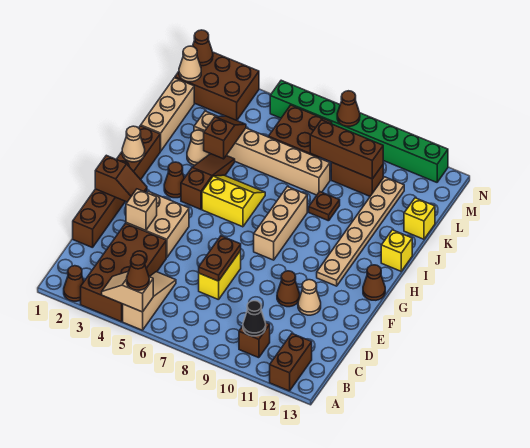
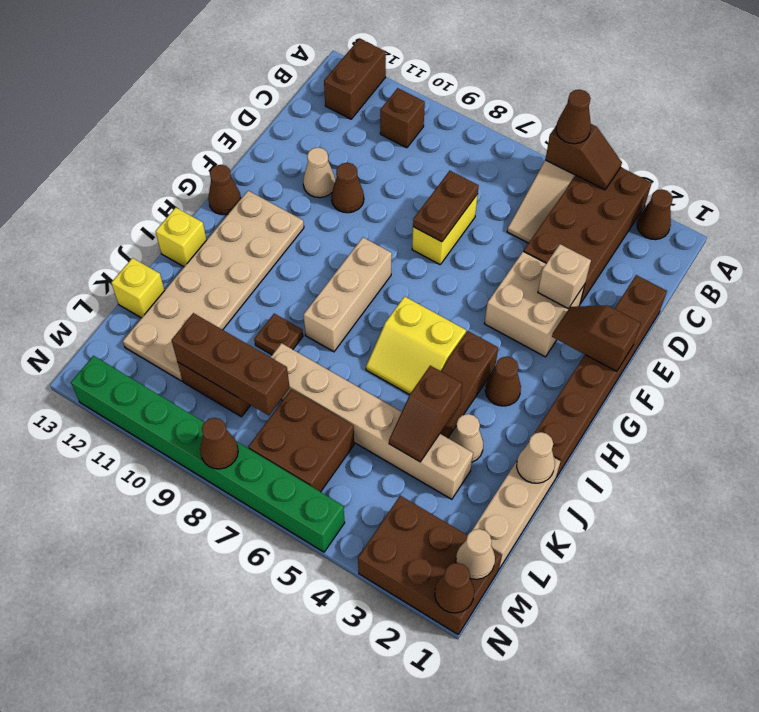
tan slope A4:A5 level 2 top 5 -> brown slope A4:A5 level 2 top 5
black cone B10 level 2 -> none
tan plate G11:L11 level 1 -> tan plate G11:L12 level 1
tan cone H1 level 2 -> tan cone J1 level 2

